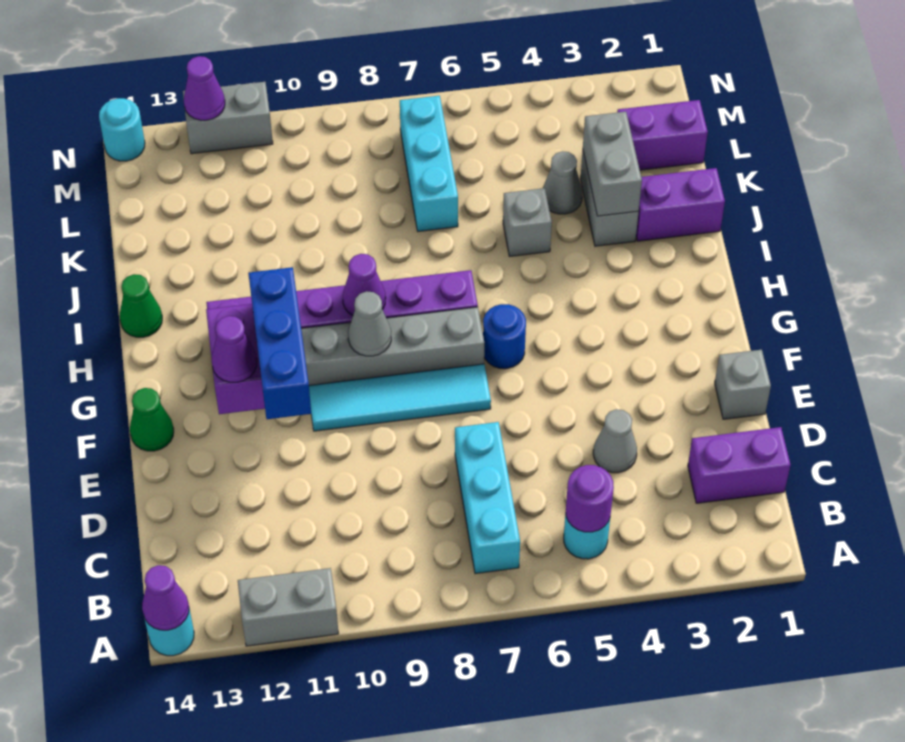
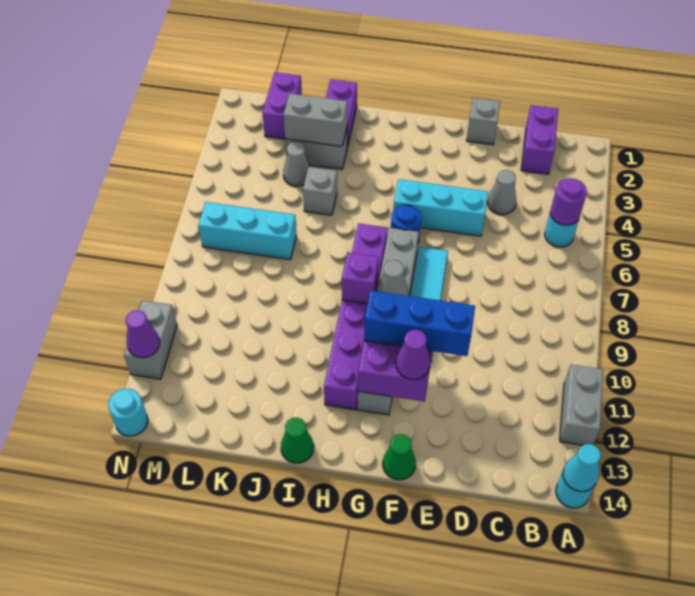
purple cone A14 level 2 -> cyan cone A14 level 2
cyan brick B7:D7 level 1 -> cyan brick E5:G5 level 1
purple cone H9 level 2 -> purple brick H9 level 2

